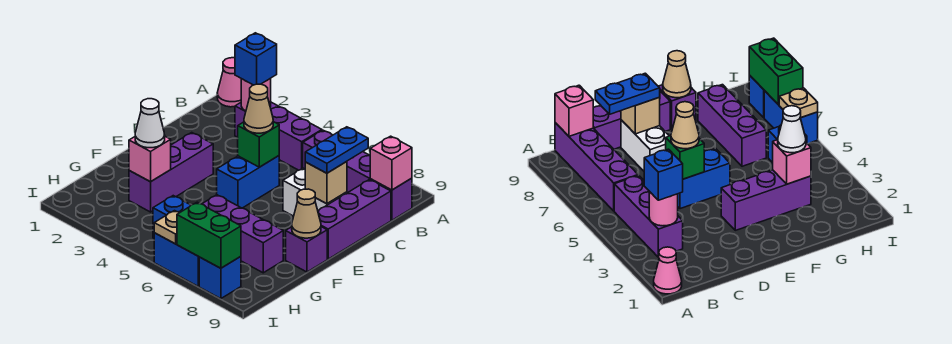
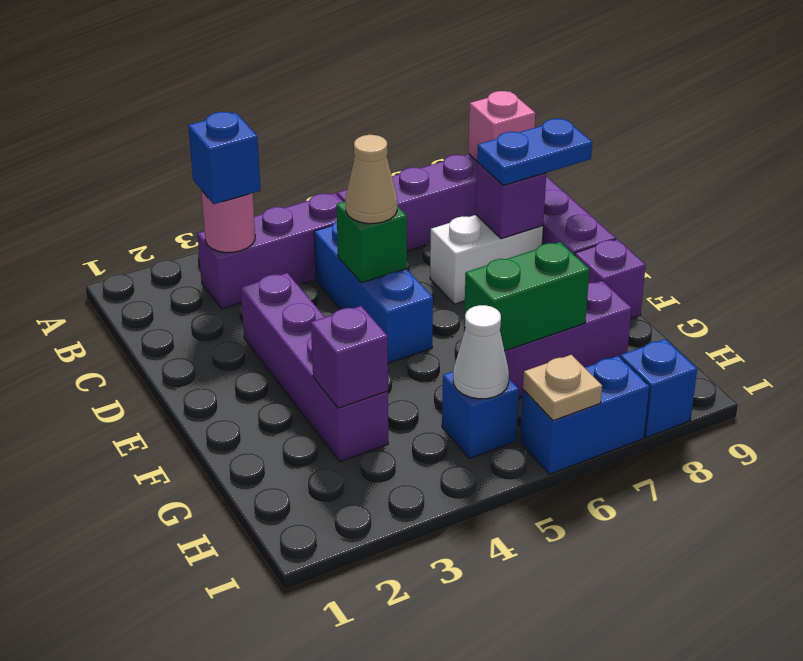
pink cone A1 level 1 -> none
blue plate C8:D8 level 3 -> blue plate D8:D9 level 3
blue brick D5:E5 level 1 -> blue brick C5:E5 level 1
tan brick D8 level 2 -> purple brick D8 level 2
purple brick E3:G3 level 1 -> purple brick D3:G3 level 1
tan cone F9 level 2 -> none
pink brick G3 level 2 -> purple brick G3 level 2
white cone G3 level 3 -> white cone H5 level 2
green brick I7:I8 level 2 -> green brick G6:G7 level 2

